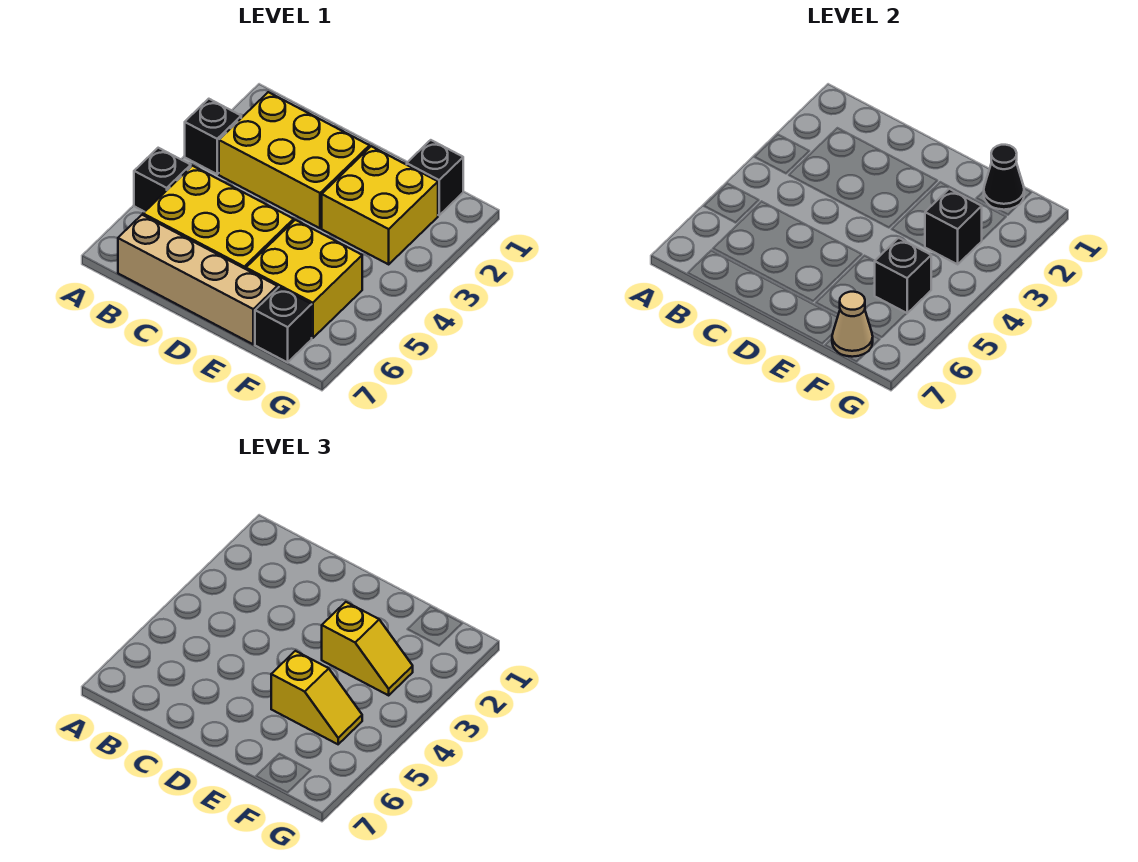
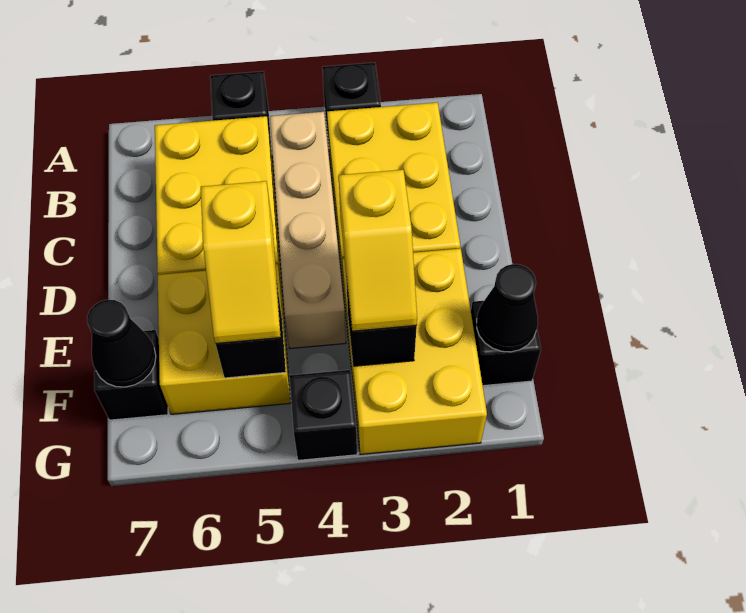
tan brick B7:E7 level 1 -> tan brick B4:E4 level 1
yellow brick E2:F3 level 1 -> yellow brick E2:G3 level 1
tan cone F7 level 2 -> black cone F7 level 2
none -> black brick G4 level 1

